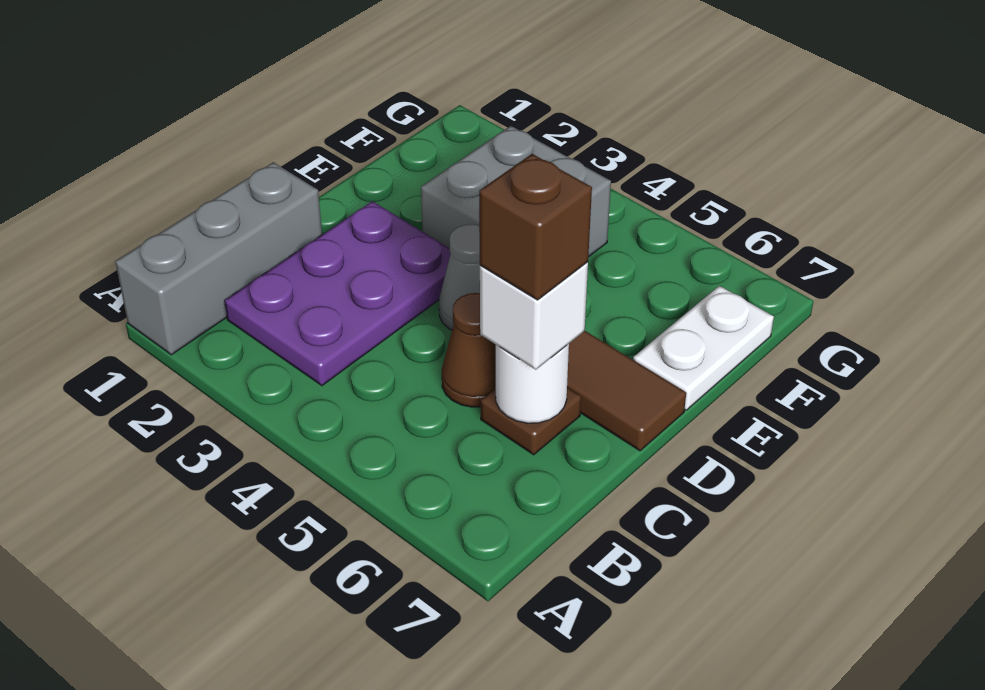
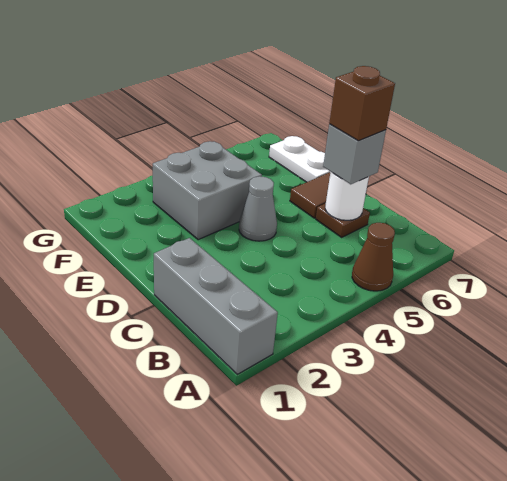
purple plate B2:D3 level 1 -> none
brown cone C5 level 1 -> brown cone A5 level 1
white brick C6 level 3 -> grey brick C6 level 3

